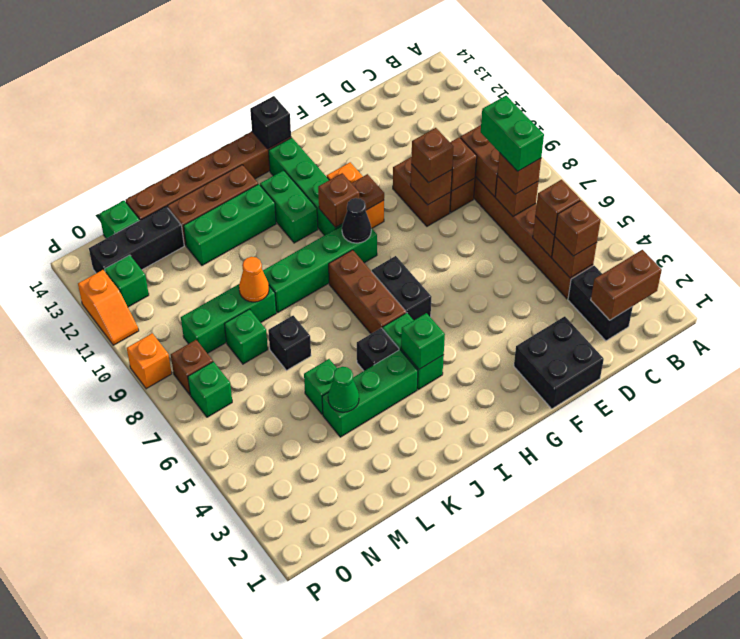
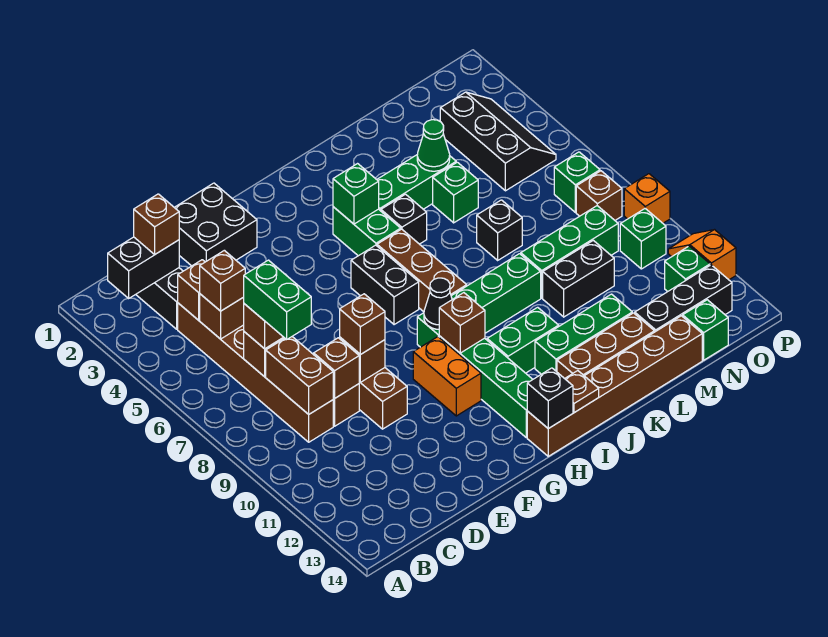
brown brick B2:C2 level 2 -> black brick B2:C2 level 2
brown brick C4 level 3 -> brown brick C2 level 3
brown plate G10 level 2 -> brown plate I14 level 2
green brick I11:I12 level 1 -> green brick I11:J11 level 1
orange cone L9 level 2 -> none
none -> black brick L10:M10 level 1
green brick M8 level 1 -> green brick O10 level 1
none -> black slope N3:O5 level 1 top N

